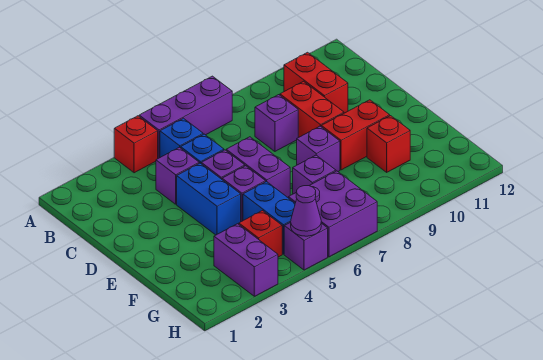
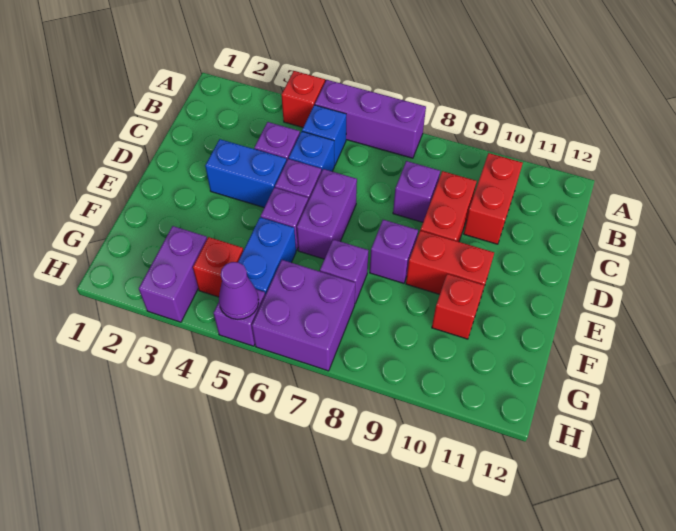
blue brick D4:E4 level 1 -> blue brick D3:D4 level 1

